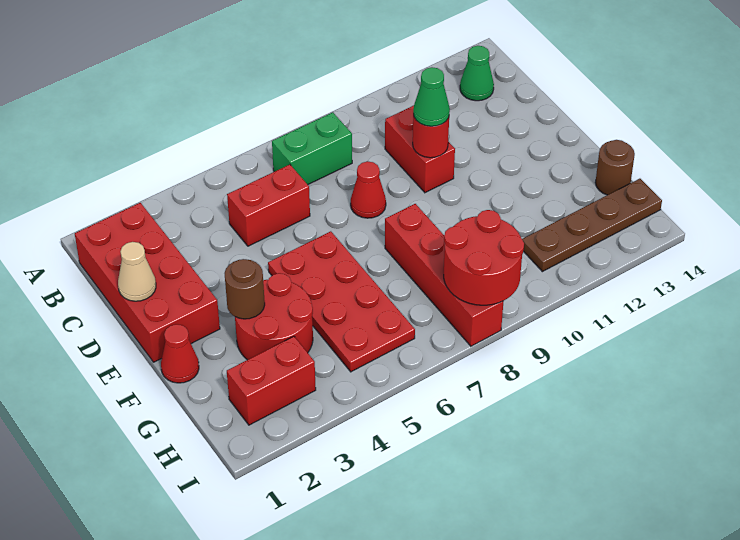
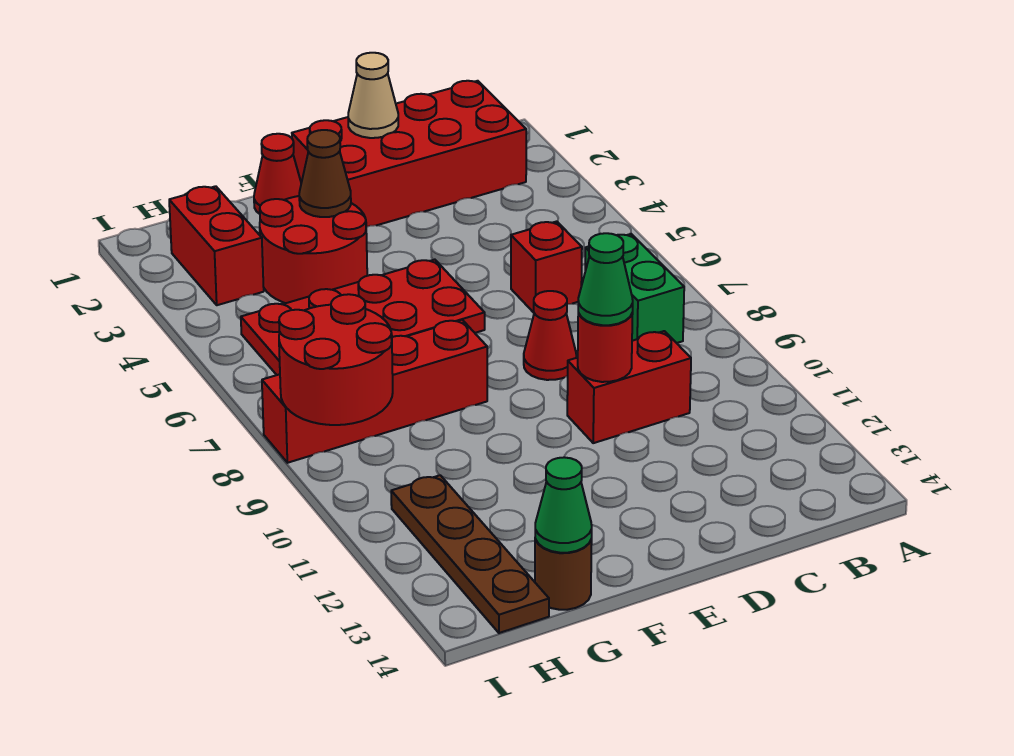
green cone B13 level 1 -> green cone G14 level 2
red brick C5:C6 level 1 -> red brick C6 level 1
brown round brick F3 level 2 -> brown cone F3 level 2

